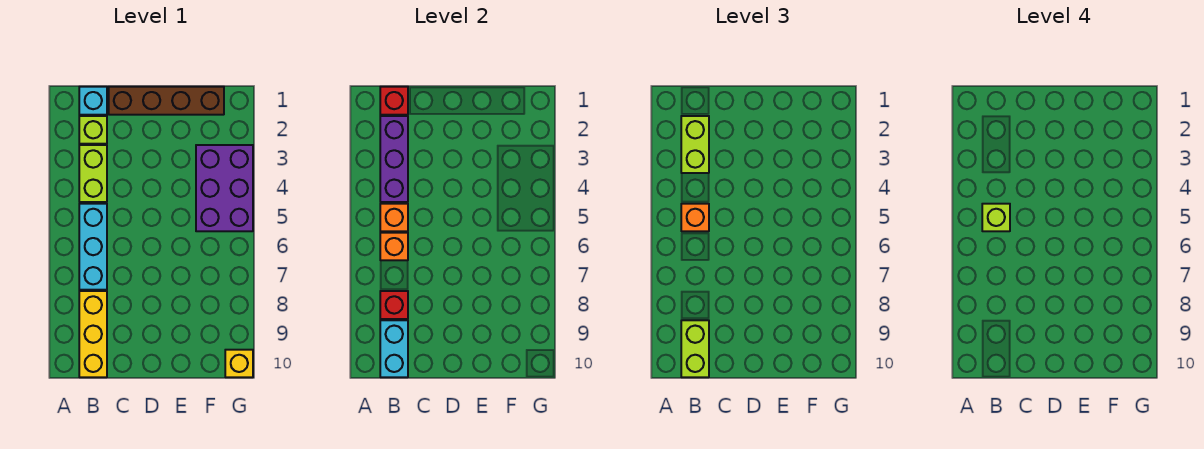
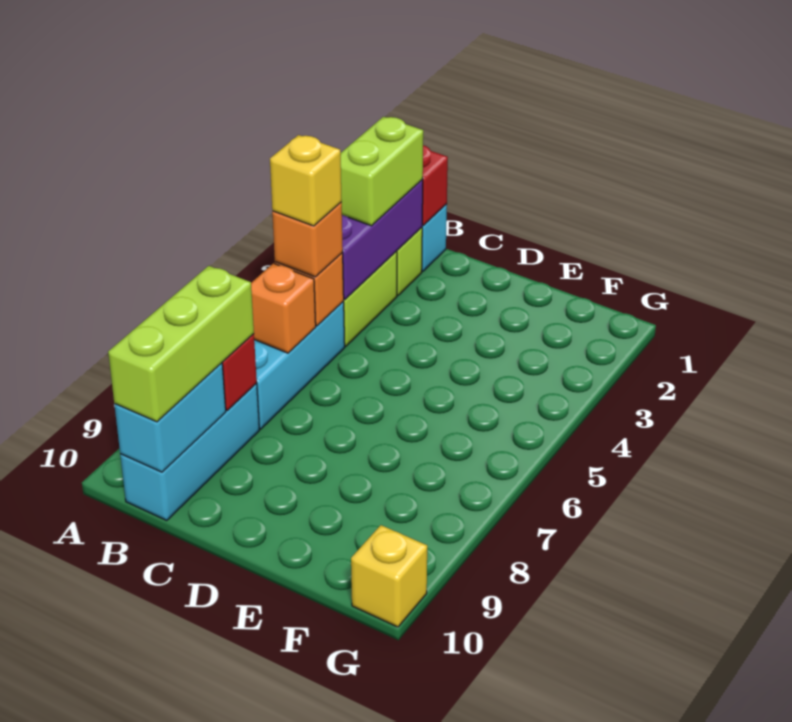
lime brick B5 level 4 -> yellow brick B5 level 4
yellow brick B8:B10 level 1 -> cyan brick B8:B10 level 1
lime brick B9:B10 level 3 -> lime brick B8:B10 level 3
brown brick C1:F1 level 1 -> none
purple brick F3:G5 level 1 -> none

